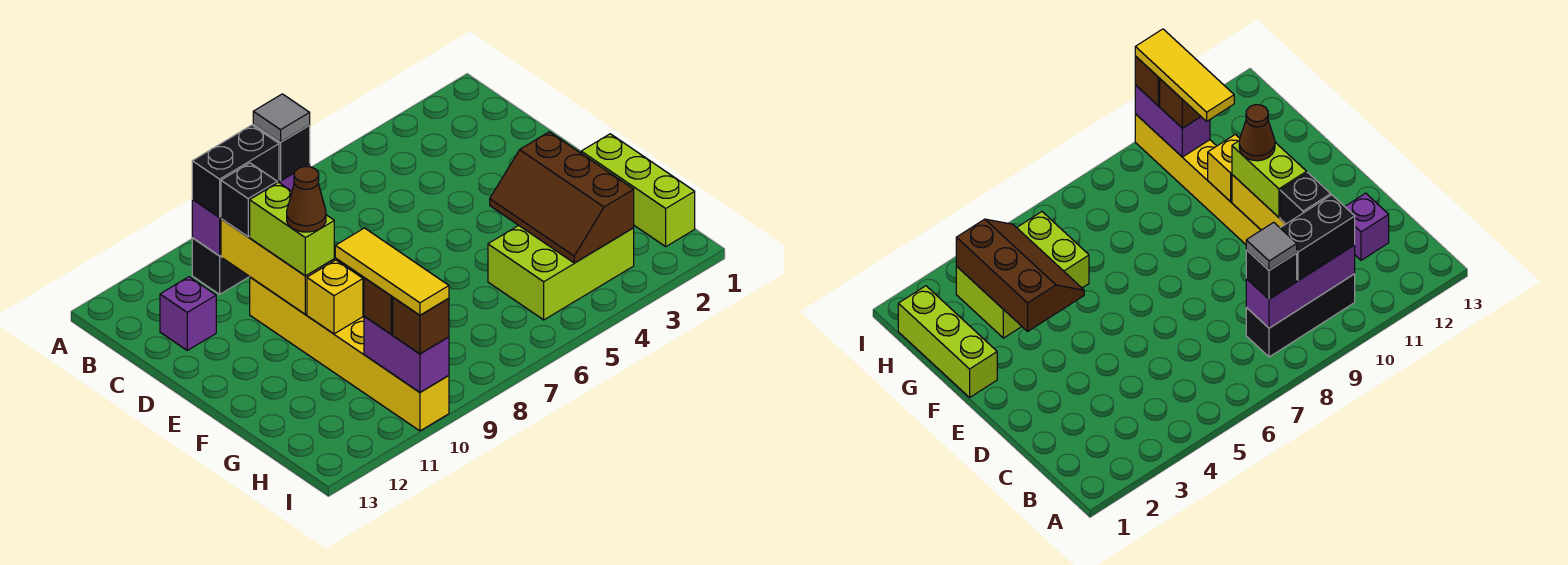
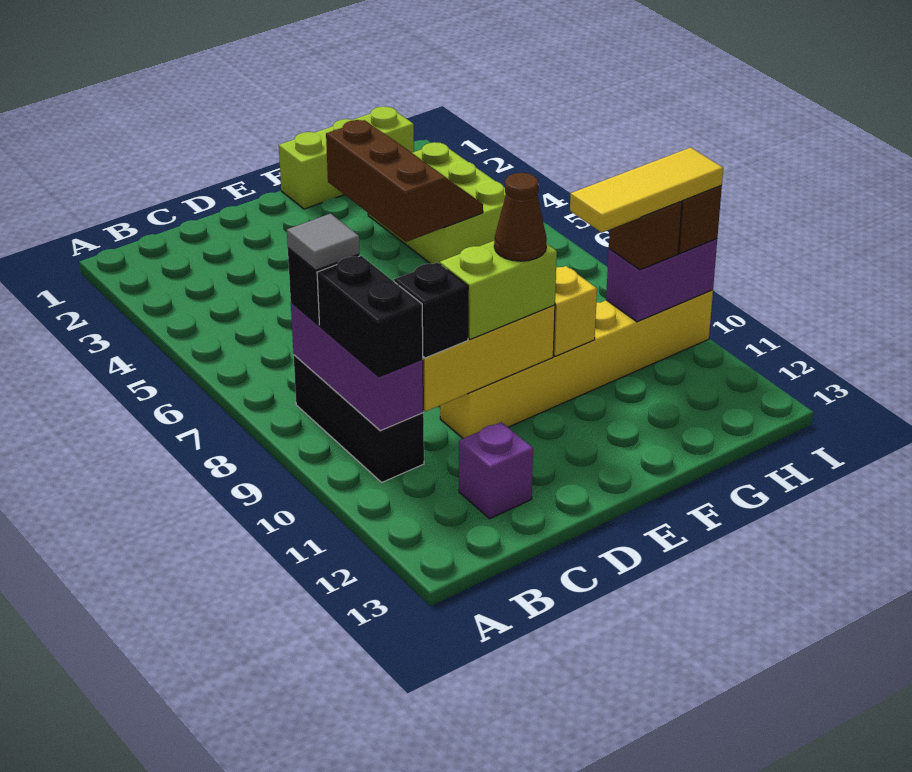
brown slope F3:H4 level 2 top 3 -> brown slope F3:G5 level 2 top F

